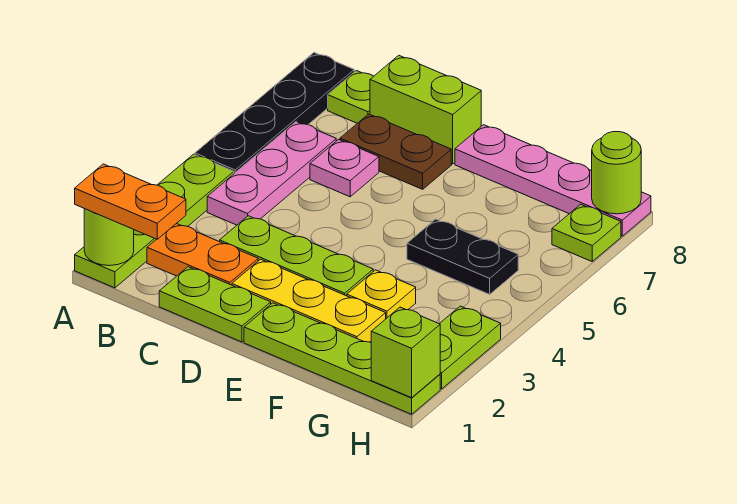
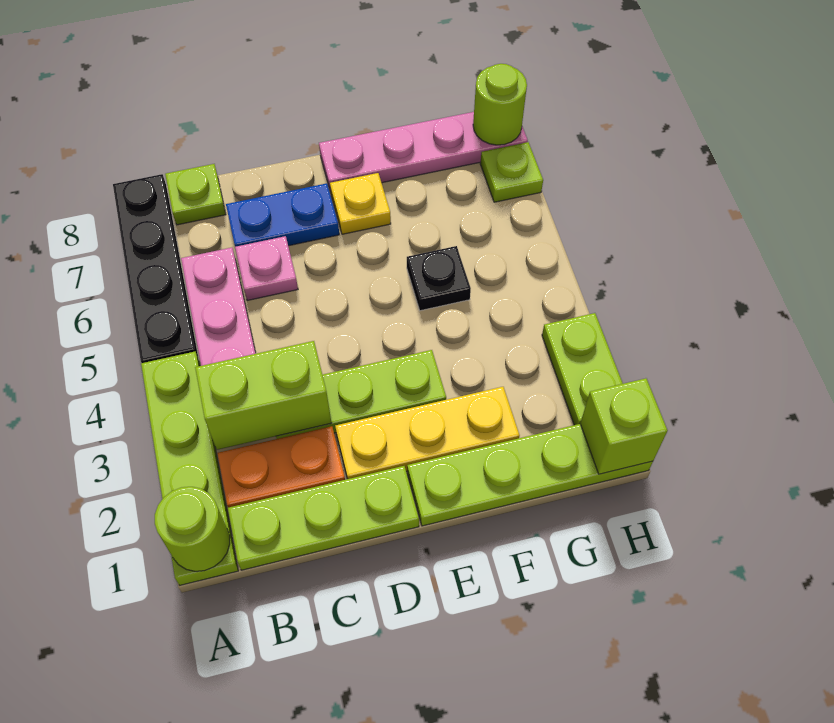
orange plate A1:B1 level 3 -> none
lime plate C1:D1 level 1 -> lime plate B1:D1 level 1
brown plate C7:D7 level 1 -> blue plate C7:D7 level 1
lime brick C8:D8 level 1 -> lime brick B3:C3 level 2
yellow plate F3 level 1 -> yellow plate E7 level 1
black plate F5:G5 level 1 -> black plate F5 level 1

